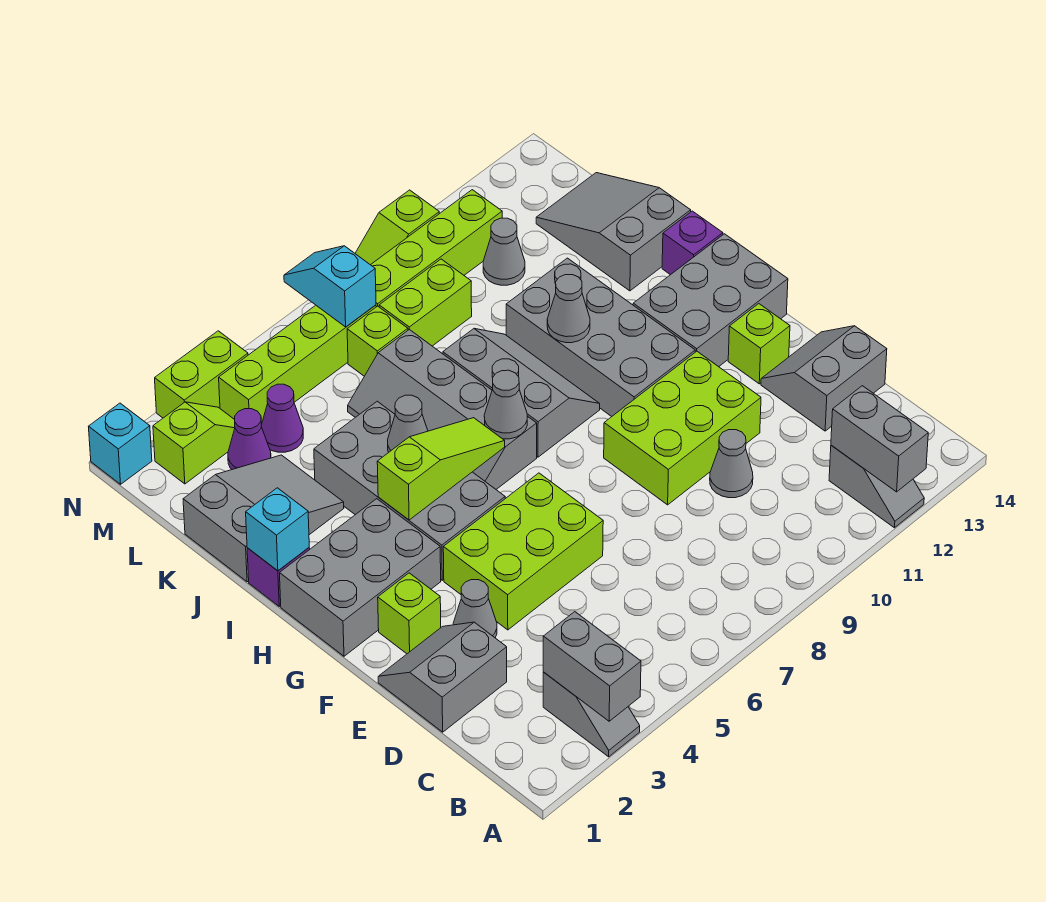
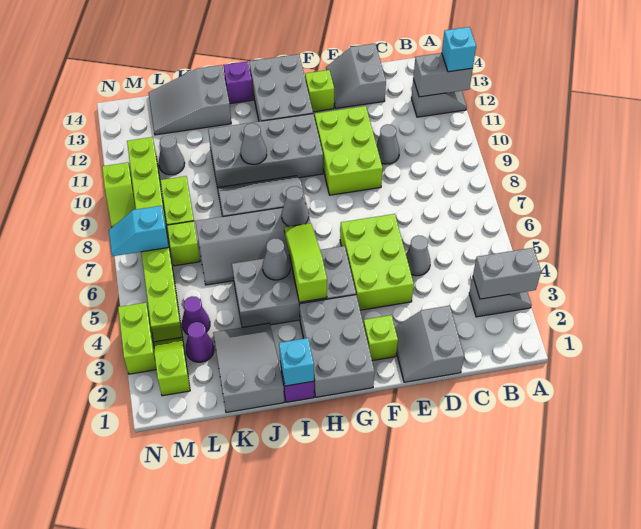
grey cone E3 level 1 -> grey cone D5 level 1
cyan brick N1 level 1 -> cyan brick A12 level 3

